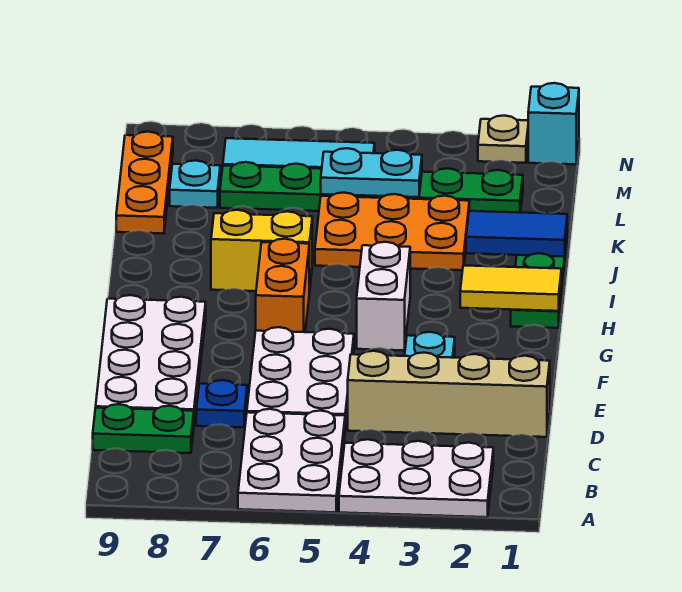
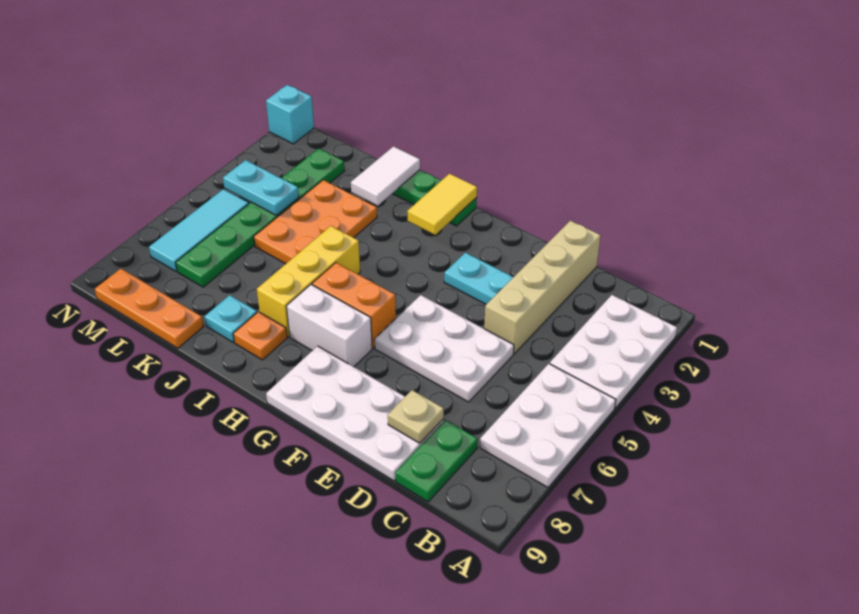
white plate A5:C6 level 1 -> white plate A5:B7 level 1
blue plate D7 level 1 -> none
white brick G4:H4 level 1 -> white brick G7:H7 level 1
yellow brick I6:I7 level 1 -> yellow brick I5:I7 level 1
none -> orange plate I8 level 1
blue tile J1:J2 level 2 -> white tile J1:J2 level 2
cyan plate L4:L5 level 2 -> cyan plate L4:M4 level 2
cyan plate L8 level 1 -> cyan plate J8 level 1
tan plate N2 level 1 -> tan plate D8 level 2

